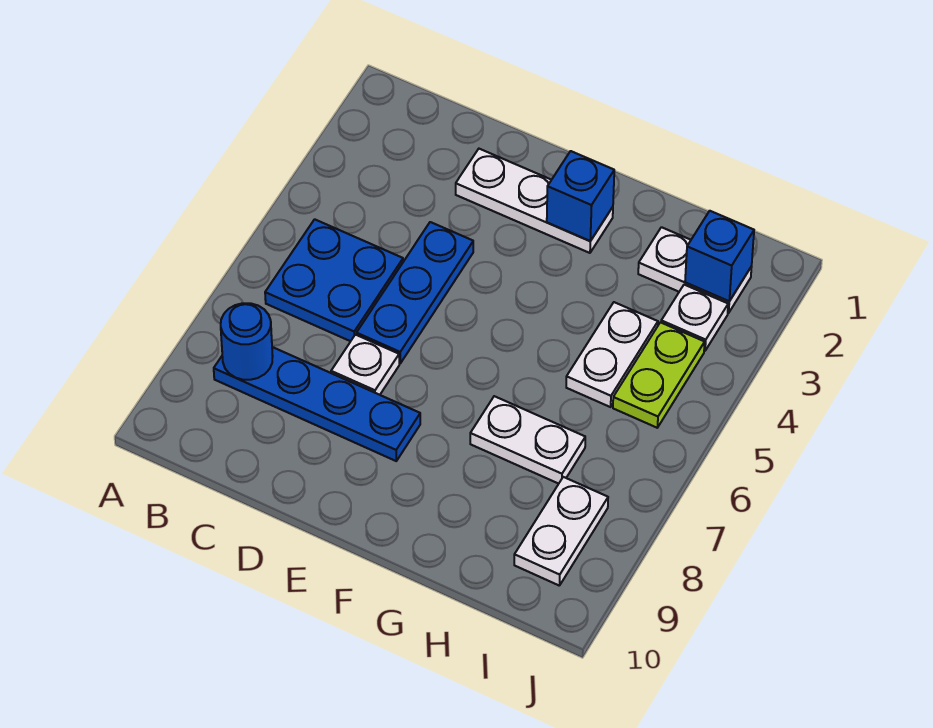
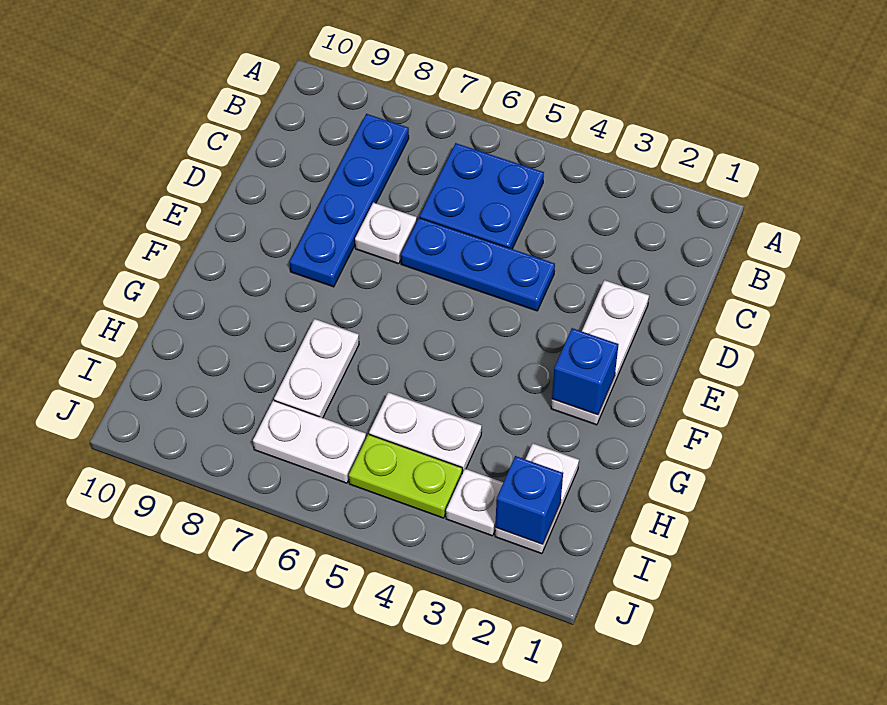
blue round brick B8 level 2 -> none
white plate I8:I9 level 1 -> white plate I6:I7 level 1

